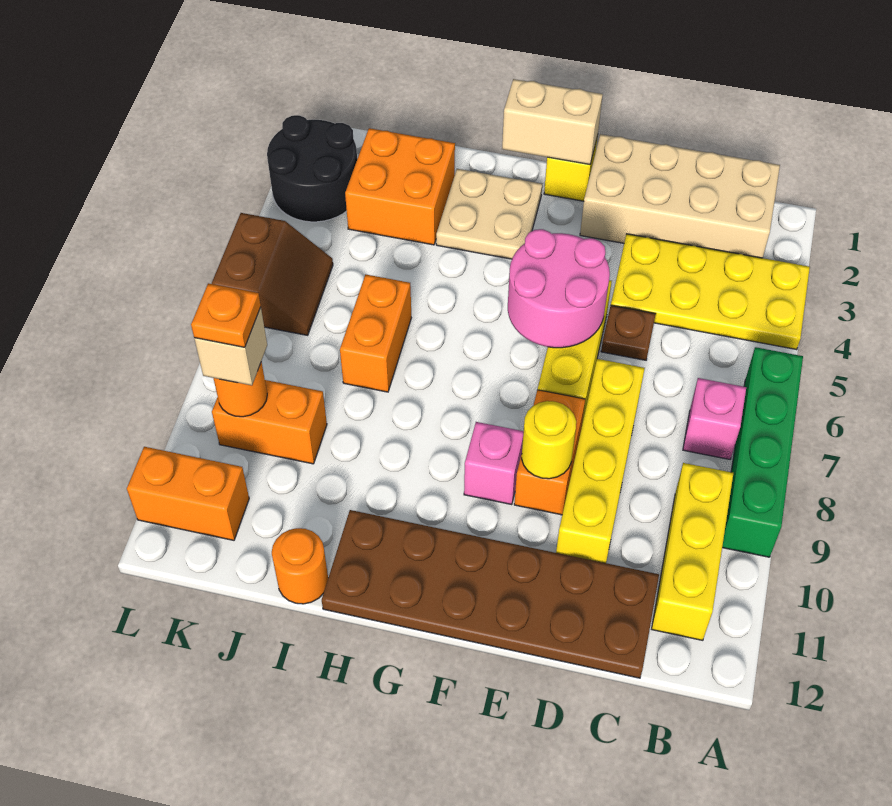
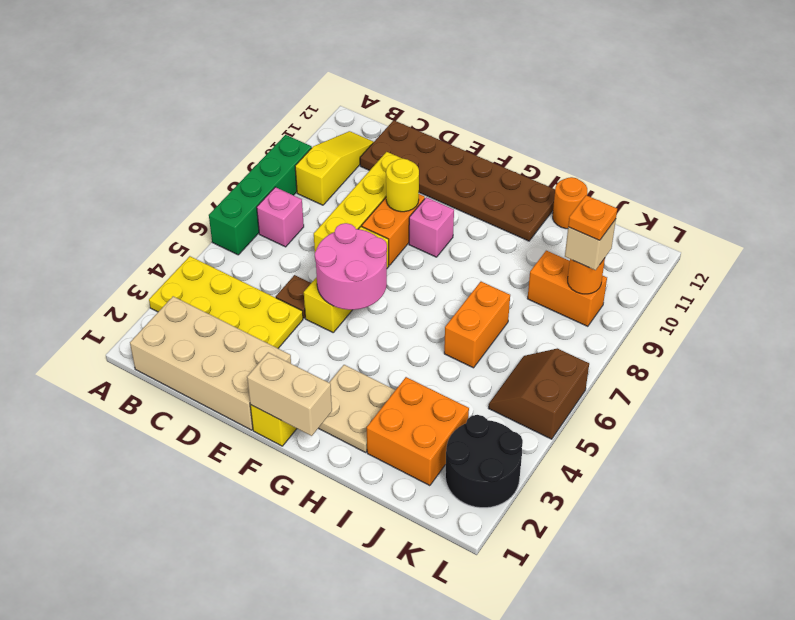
yellow brick B9:B11 level 1 -> yellow slope B9:B11 level 1 top 9
orange brick K11:L11 level 1 -> none

